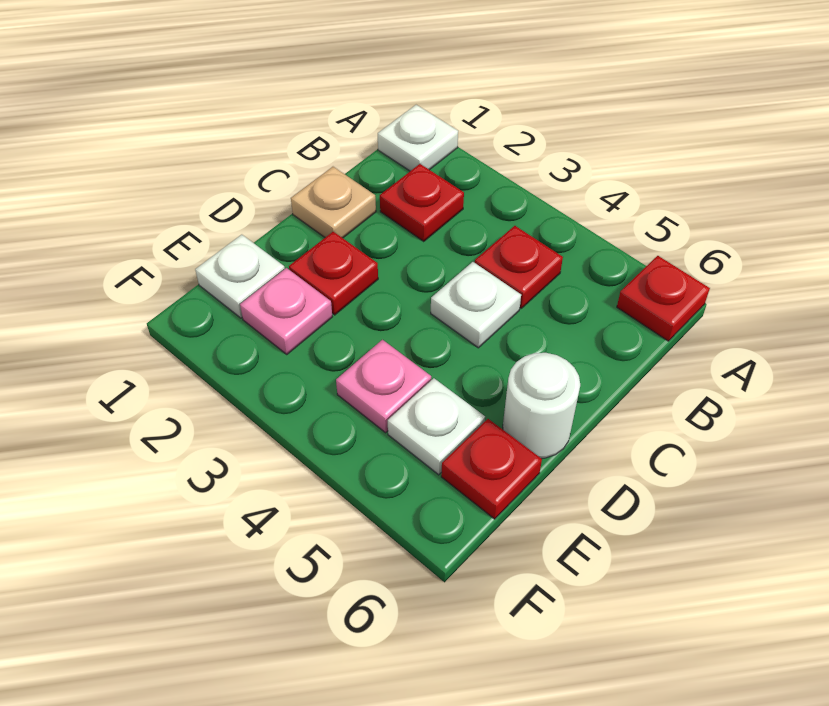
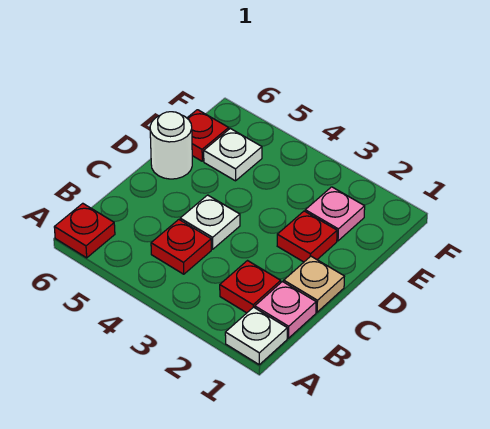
white plate E1 level 1 -> none
pink plate E4 level 1 -> pink plate B1 level 1

